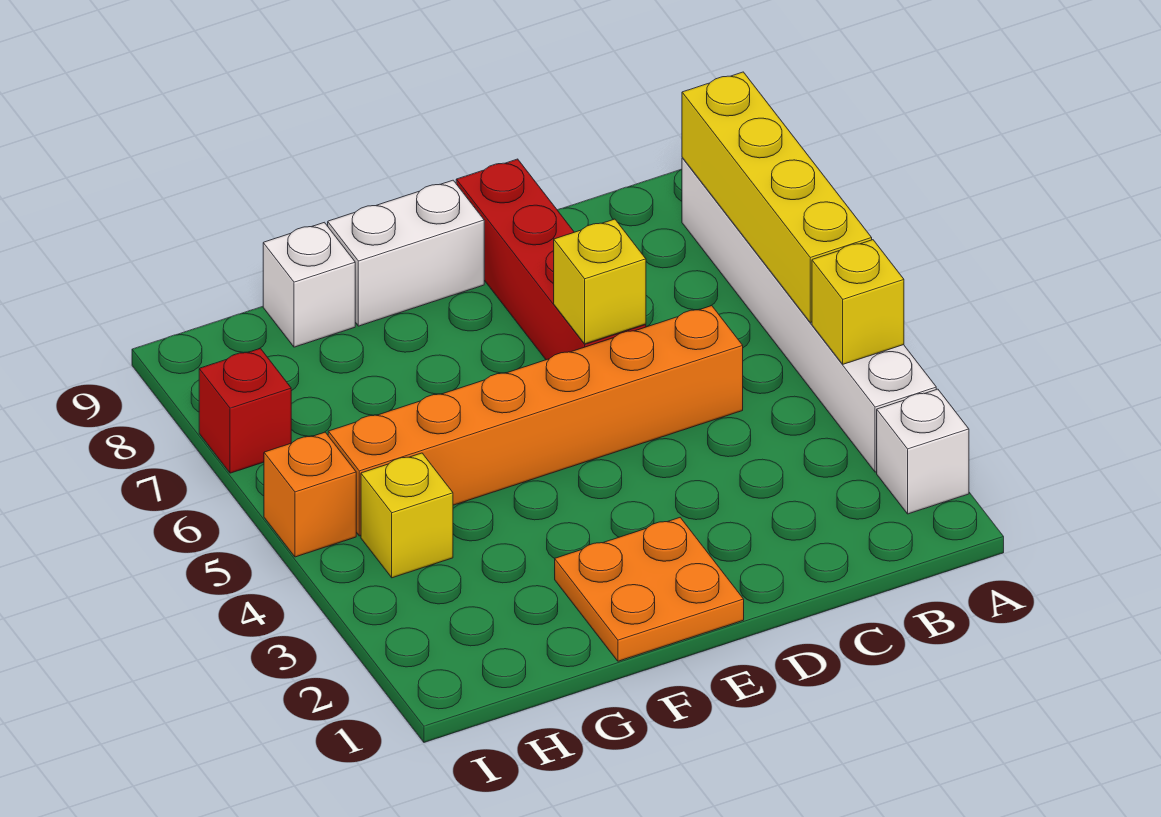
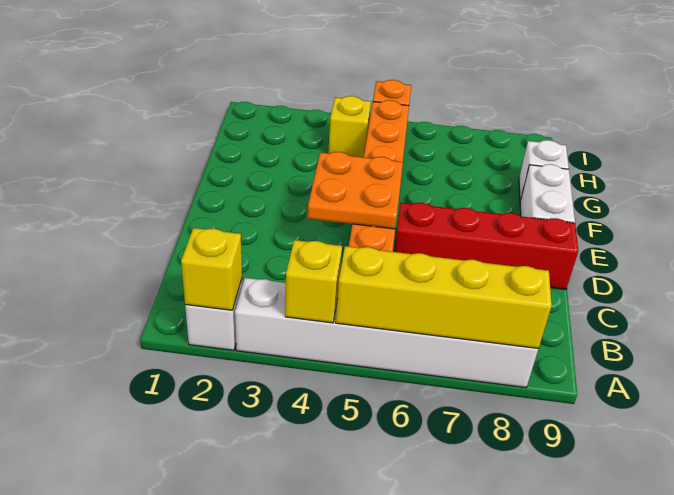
yellow brick D6 level 2 -> yellow brick A2 level 2
orange plate E1:F2 level 1 -> orange plate D4:E5 level 2
red brick I7 level 1 -> none

